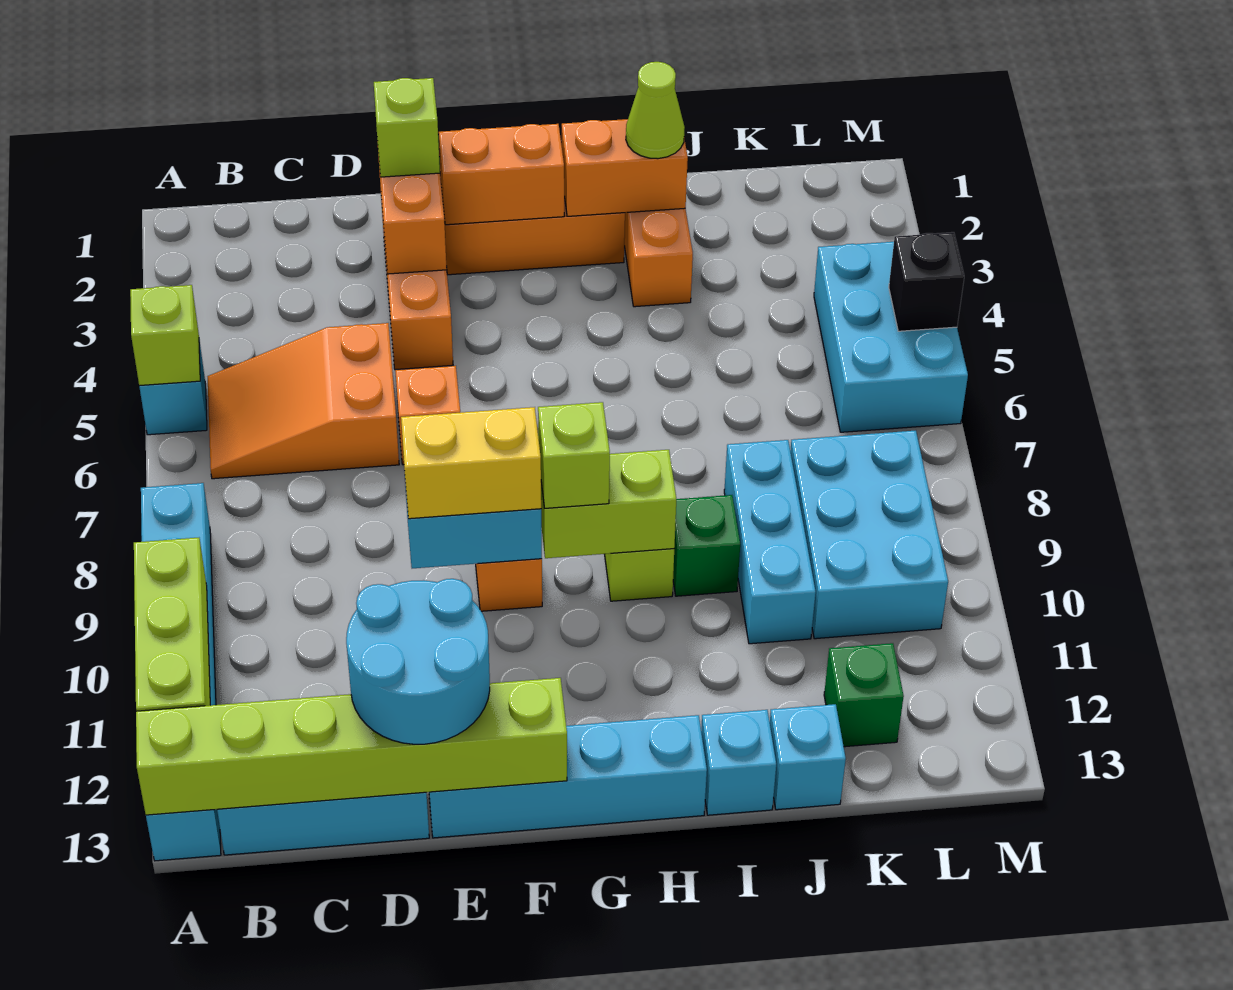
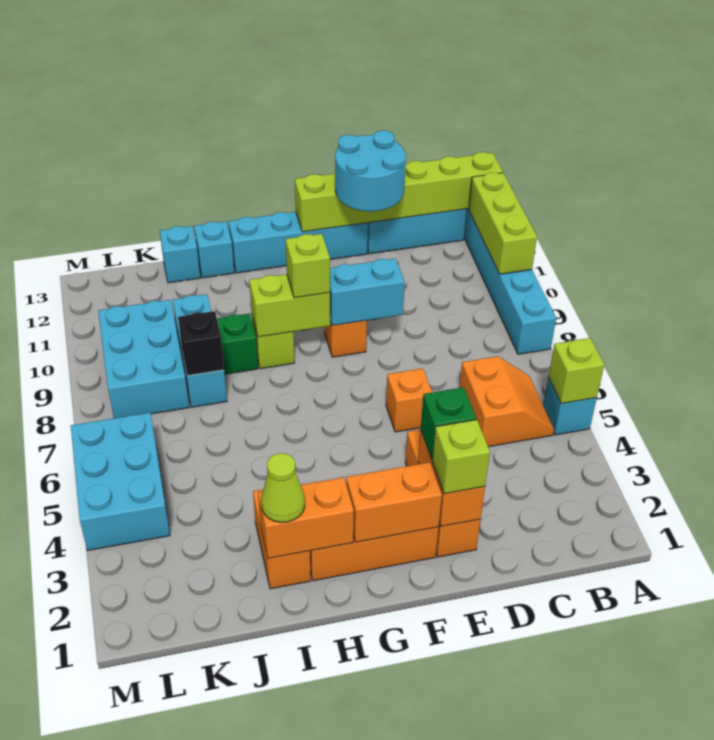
orange slope B5:D6 level 1 top D -> orange slope B5:C6 level 1 top C
yellow brick E9:F9 level 3 -> none
green brick K12 level 1 -> green brick E3 level 3
black brick M5 level 2 -> black brick J8 level 2

